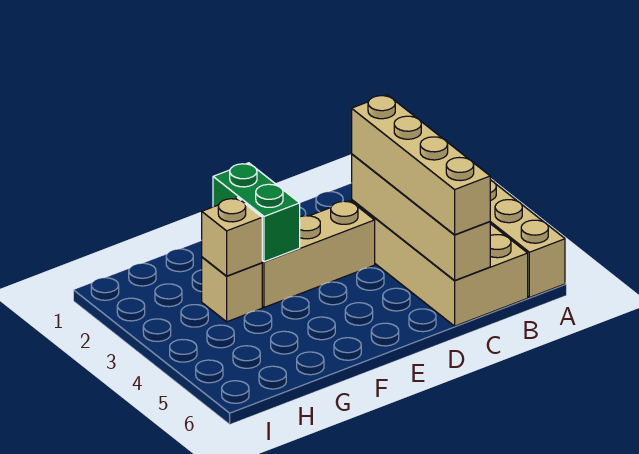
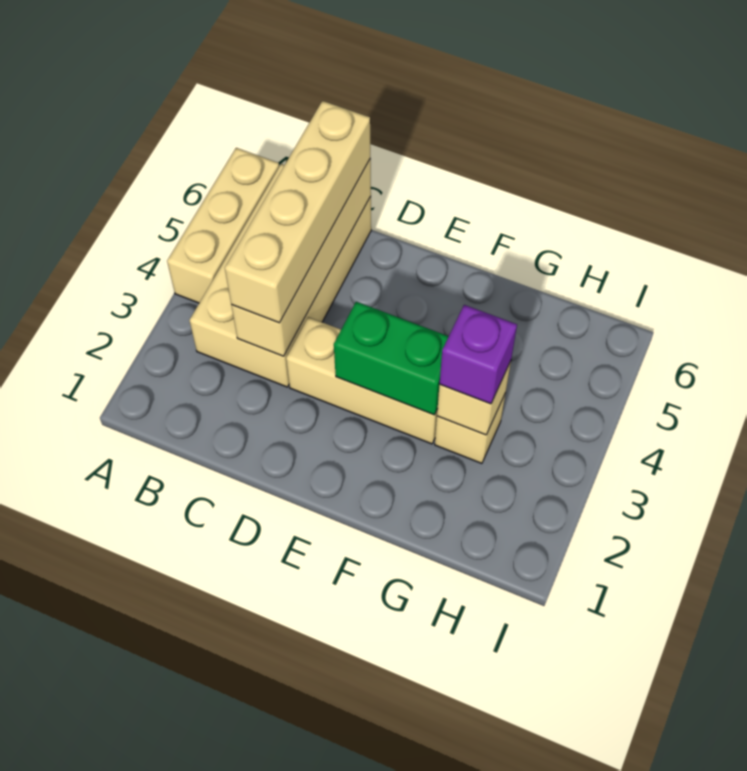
green brick F2:F3 level 2 -> green brick E3:F3 level 2
none -> purple brick G3 level 3

